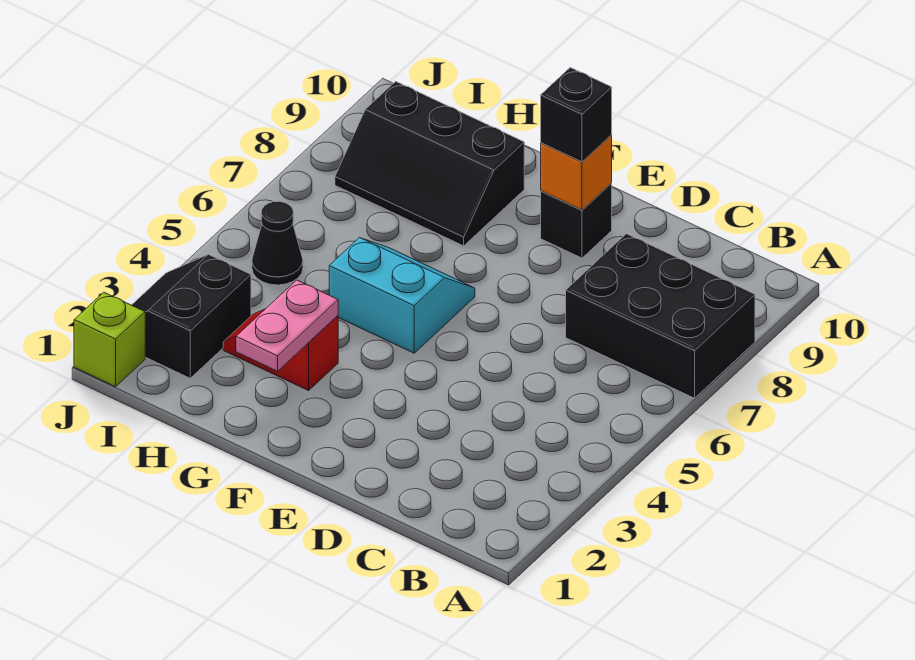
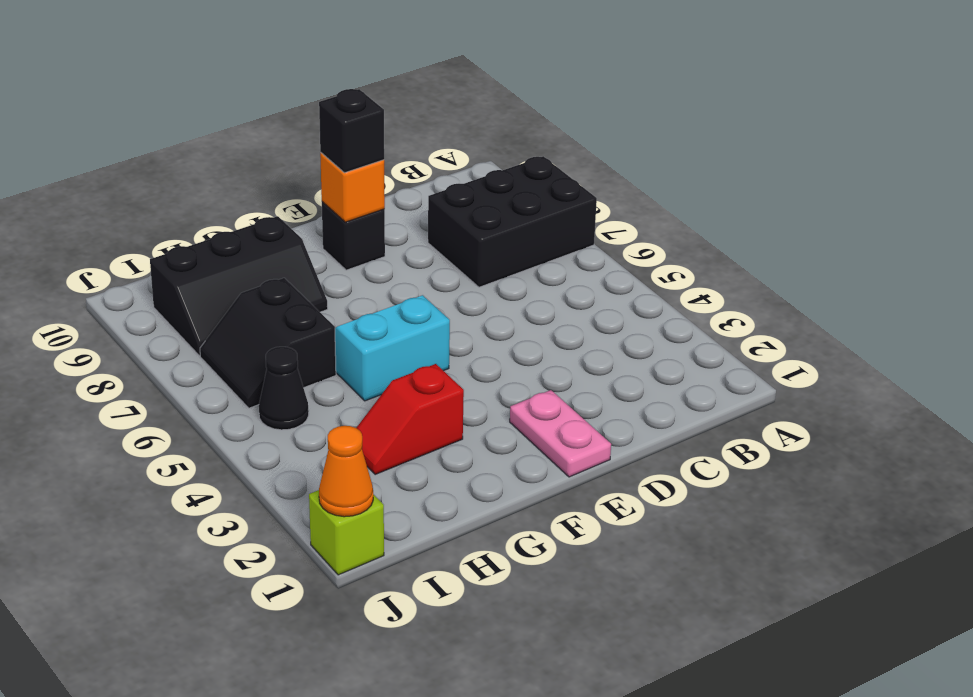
pink plate G2:G3 level 2 -> pink plate E1:E2 level 1
black slope I2:J3 level 1 top I -> black slope H6:I7 level 1 top H
none -> orange cone J1 level 2

